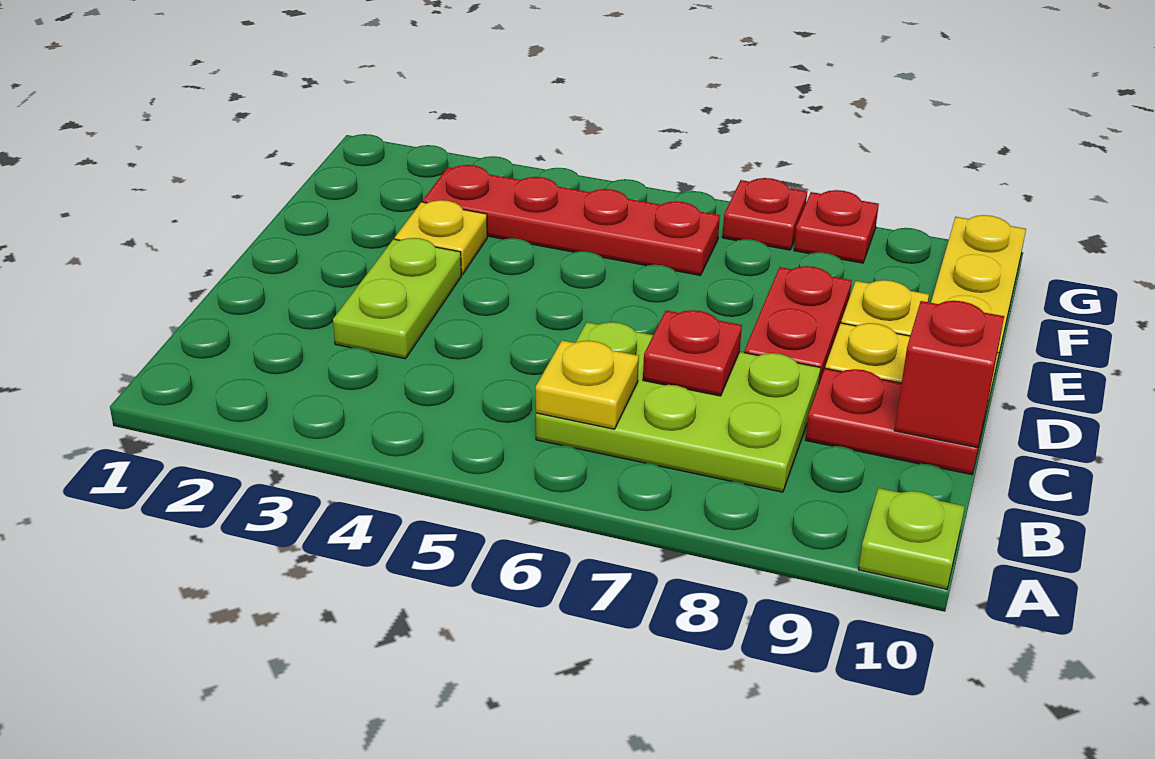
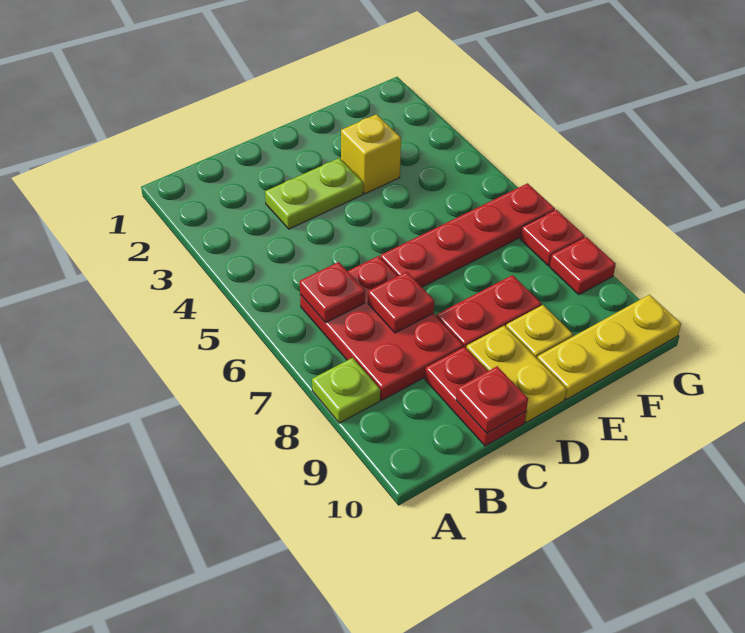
lime plate A10 level 1 -> lime plate A8 level 1
lime plate B6:C8 level 1 -> red plate B6:C8 level 1
yellow plate B6 level 2 -> red plate B6 level 2
red brick C10 level 2 -> red plate C10 level 2
yellow plate E3 level 1 -> yellow brick E3 level 1
red plate F3:F6 level 1 -> red plate D6:G6 level 1

